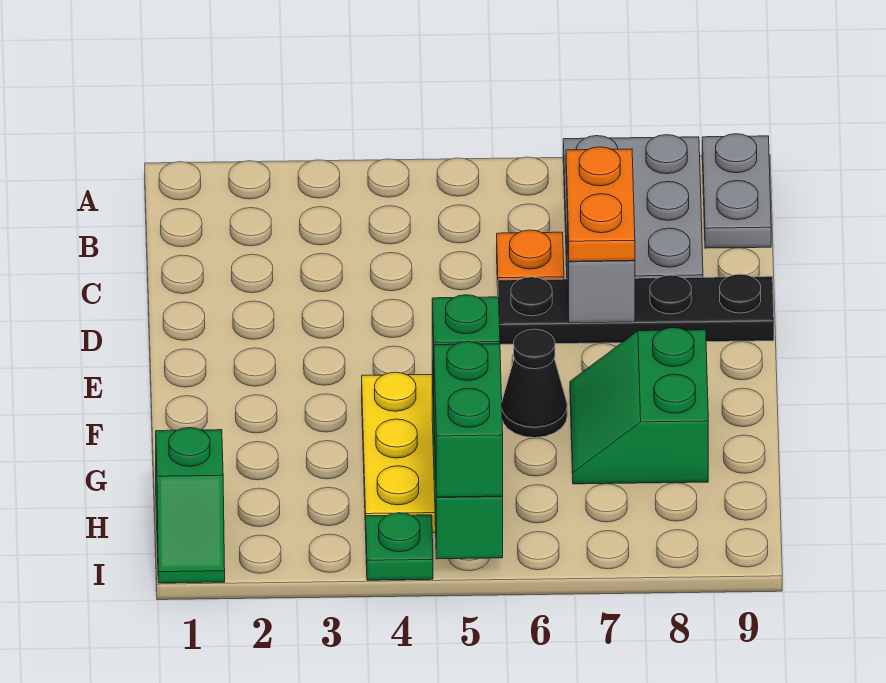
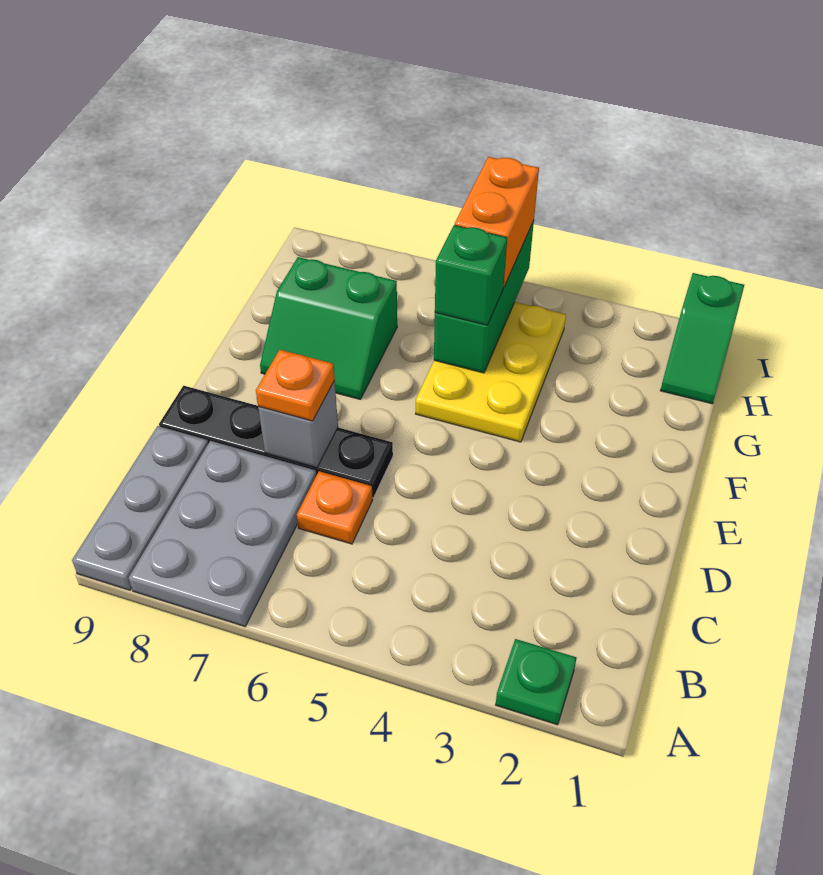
grey plate A9:B9 level 1 -> grey plate A9:C9 level 1
orange plate C7:D7 level 3 -> orange plate D7 level 3
black cone F6 level 1 -> none
green slope F7:G8 level 1 top 8 -> green slope F7:G8 level 1 top G
green slope H1:I1 level 1 top H -> green slope H1:I1 level 1 top I
green brick H5:I5 level 3 -> orange brick H5:I5 level 3
green plate I4 level 1 -> green plate A2 level 1

